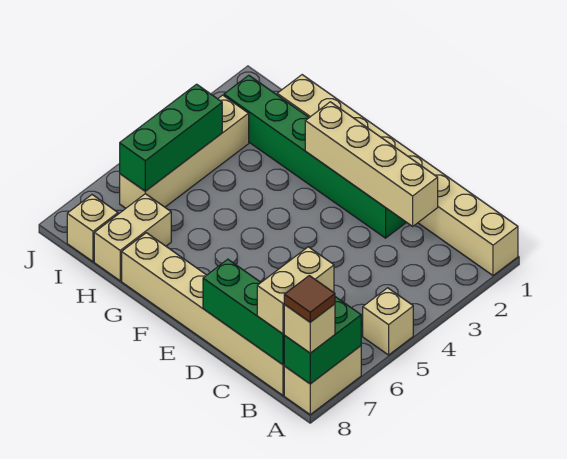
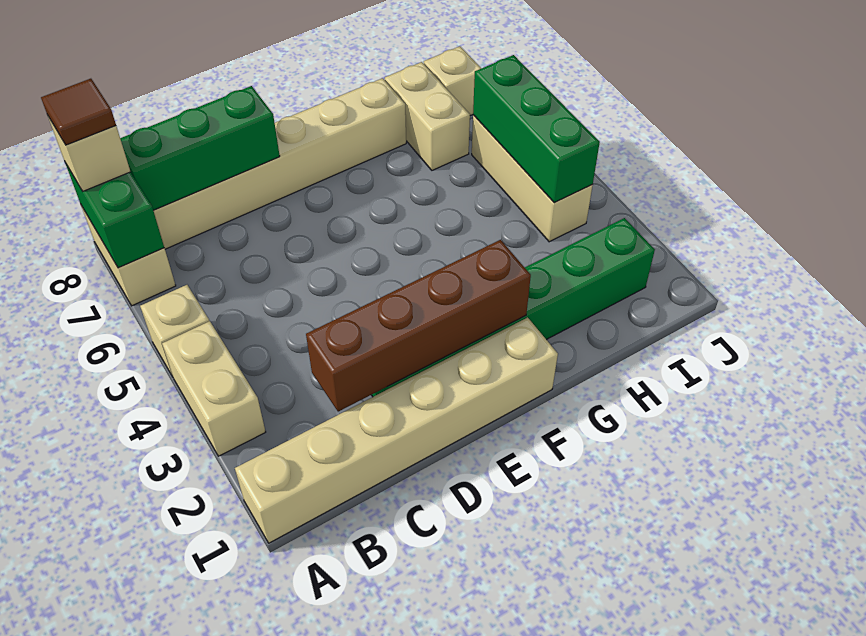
tan brick A1:H1 level 1 -> tan brick A1:F1 level 1
tan brick B7:B8 level 3 -> tan brick A3:A4 level 1
tan brick C2:F2 level 2 -> brown brick C2:F2 level 2
tan brick I3:I6 level 1 -> tan brick I4:I6 level 1

